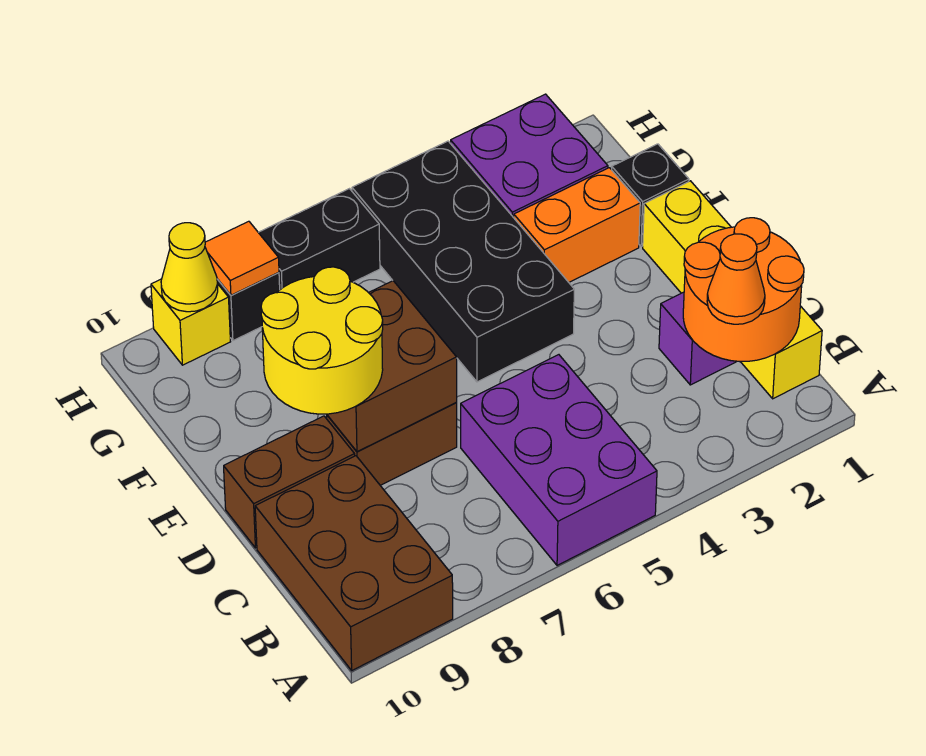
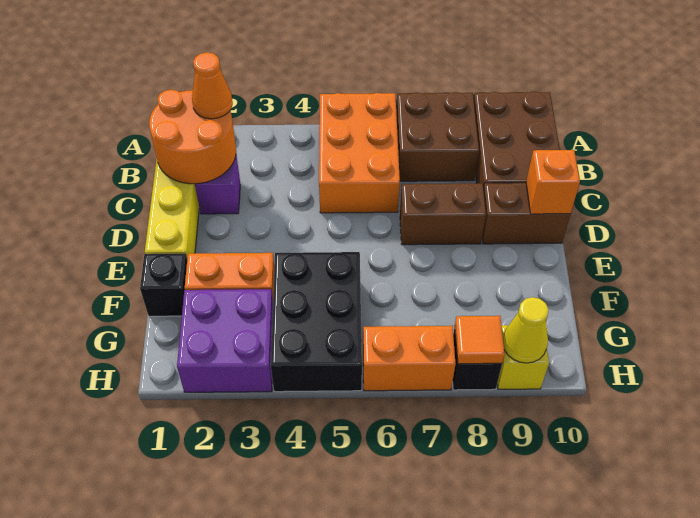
purple brick A5:C6 level 1 -> orange brick A5:C6 level 1
brown brick D7:E8 level 2 -> brown brick A7:B8 level 1
yellow round brick D8:E9 level 3 -> none
none -> orange brick D10 level 2
black brick E4:H5 level 1 -> black brick F4:H5 level 1
black brick H6:H7 level 1 -> orange brick H6:H7 level 1

